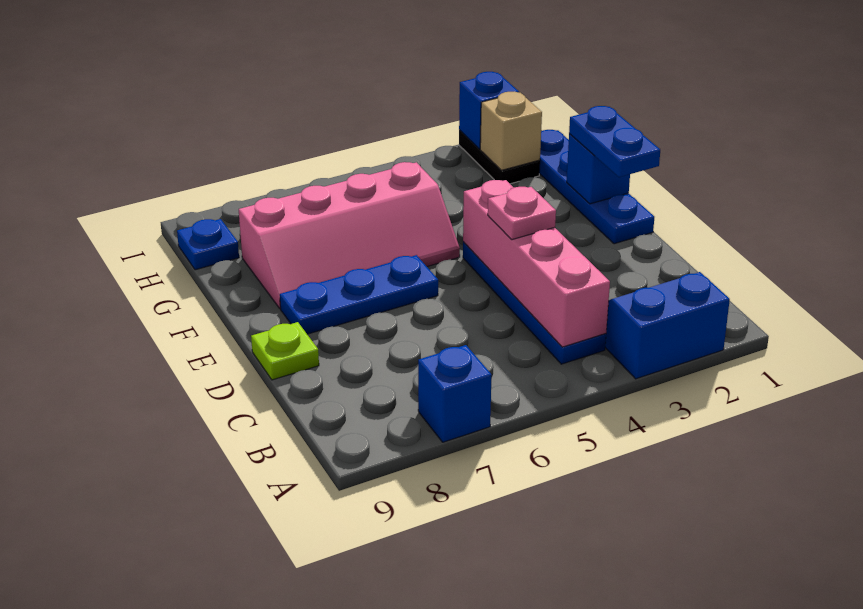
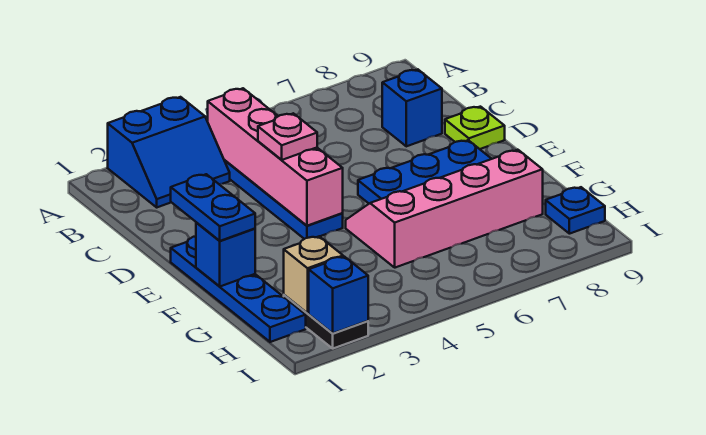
blue brick A7 level 1 -> blue brick C8 level 1

